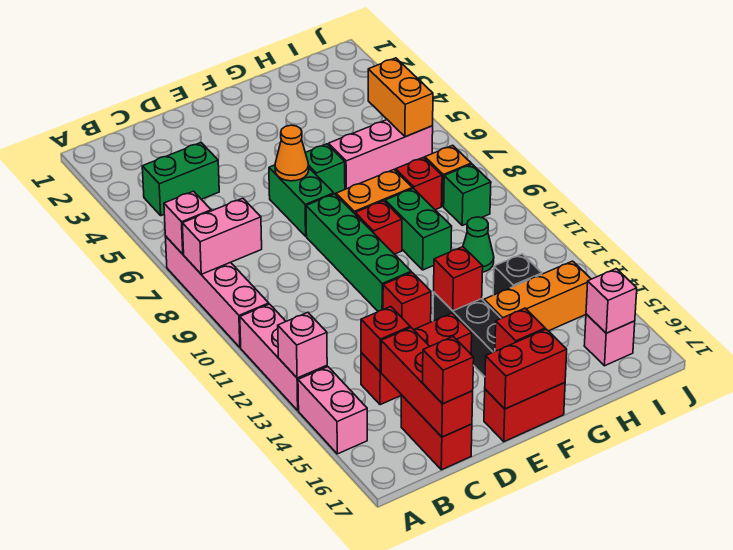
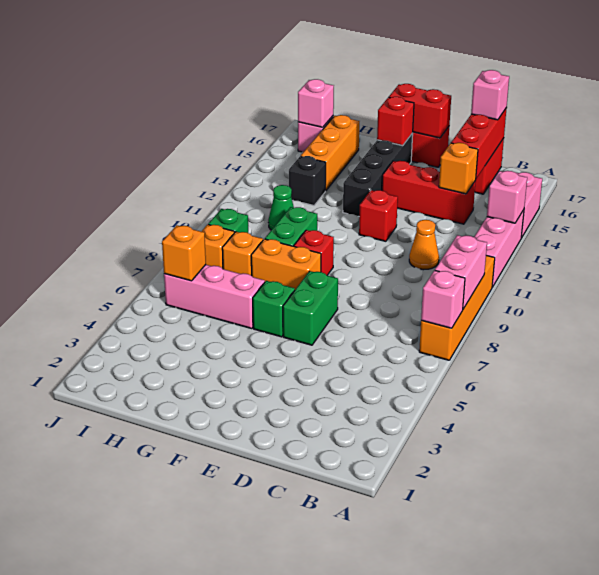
pink brick A7:A10 level 1 -> orange brick A7:A10 level 1
pink brick A8:B8 level 2 -> pink brick A8:A9 level 2
green brick B4:C4 level 1 -> none
red brick C14 level 2 -> orange brick C14 level 2
red brick C17 level 3 -> pink brick C17 level 3
orange cone E6 level 2 -> orange cone C11 level 1
green brick E8:E11 level 1 -> none
red brick F13 level 2 -> none
orange brick G14:I14 level 1 -> orange brick H14:H16 level 1
red brick H8 level 1 -> orange brick H8 level 1
orange brick I5:I6 level 2 -> orange brick I6 level 2

